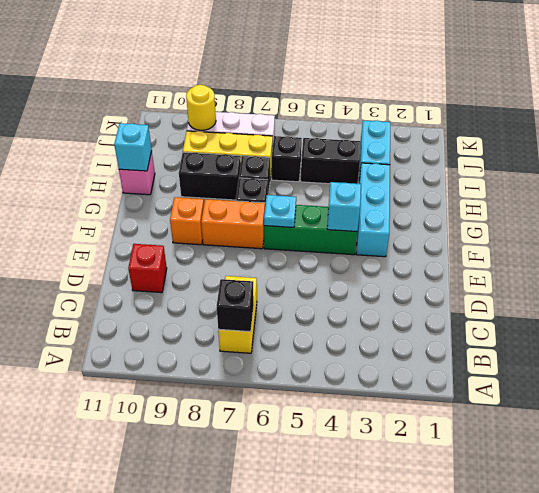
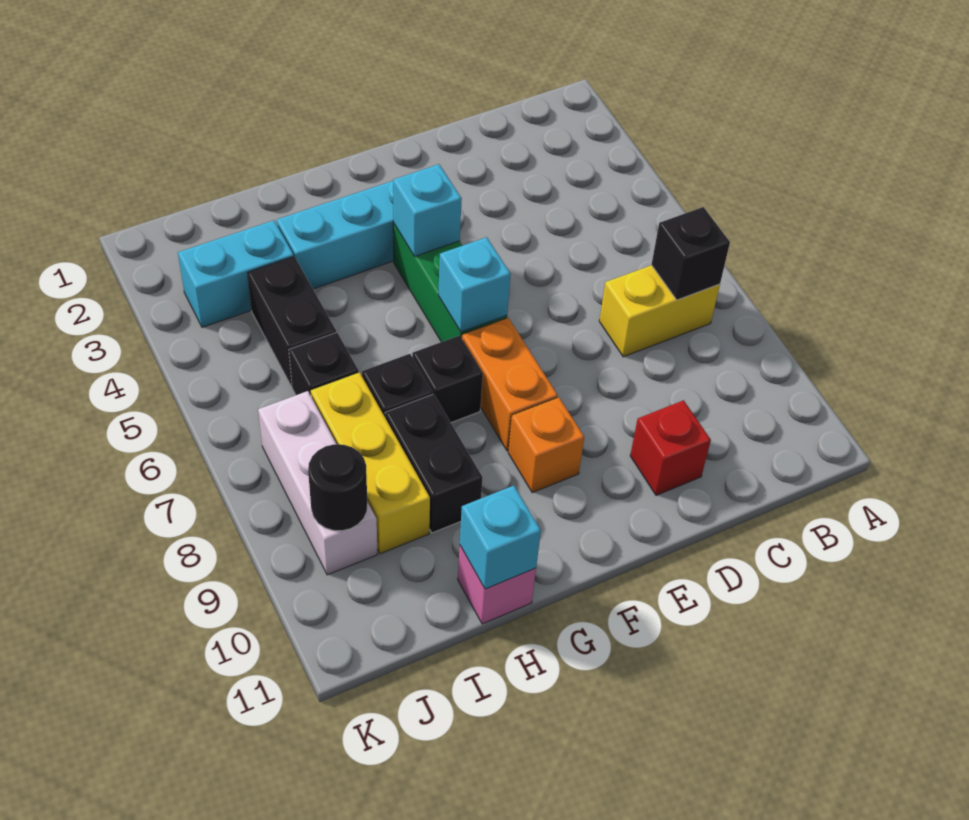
cyan plate F6 level 2 -> cyan brick F6 level 2
yellow round brick J9 level 2 -> black round brick J9 level 2

